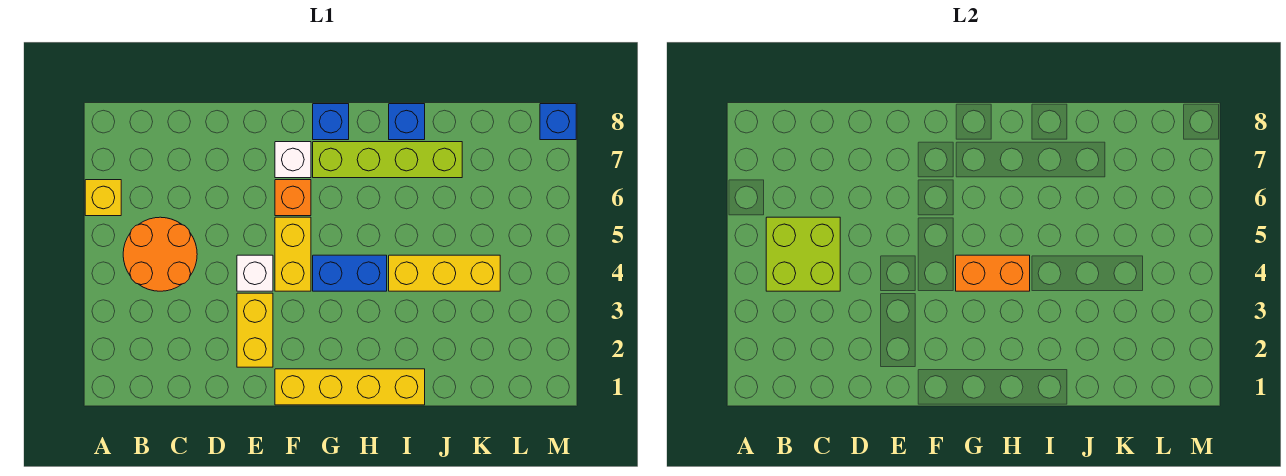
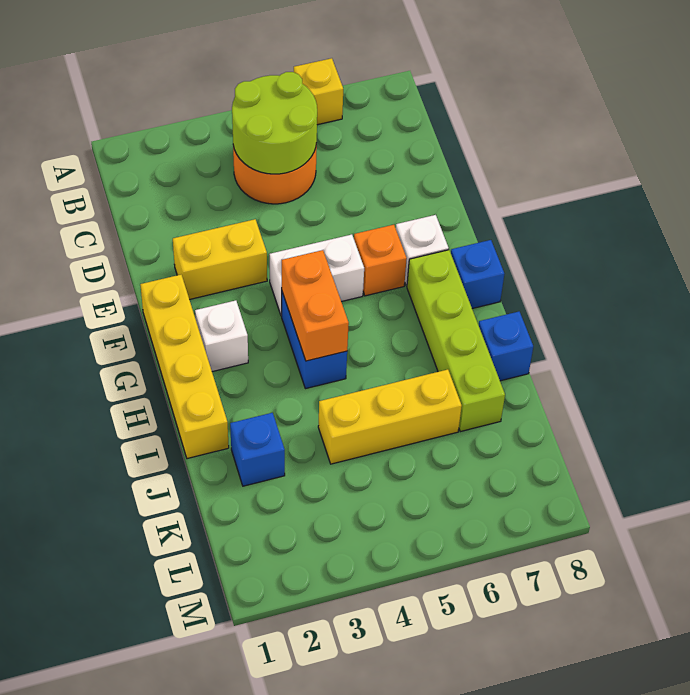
lime brick B4:C5 level 2 -> lime round brick B4:C5 level 2
white brick E4 level 1 -> white brick G2 level 1
yellow brick F4:F5 level 1 -> white brick F4:F5 level 1
yellow brick I4:K4 level 1 -> yellow brick J4:J6 level 1
blue brick M8 level 1 -> blue brick J2 level 1

